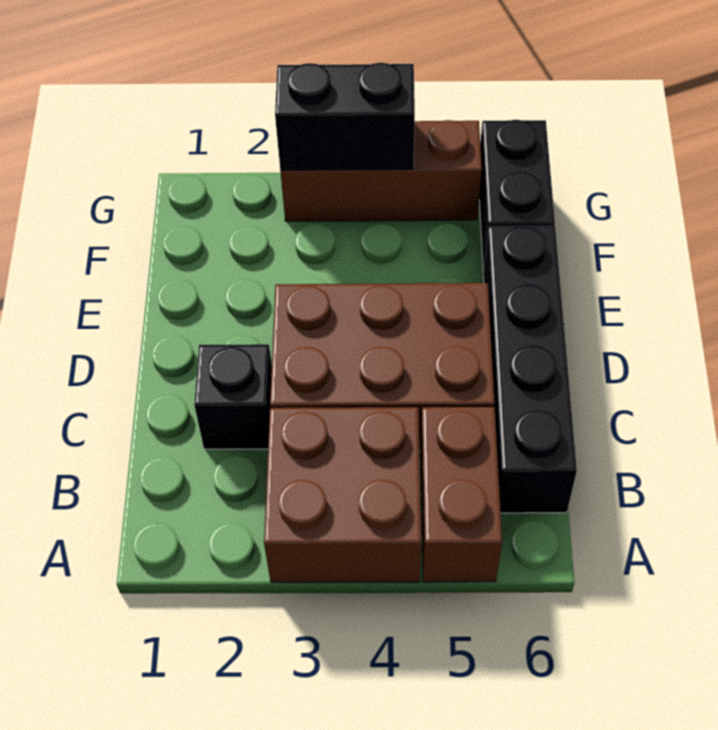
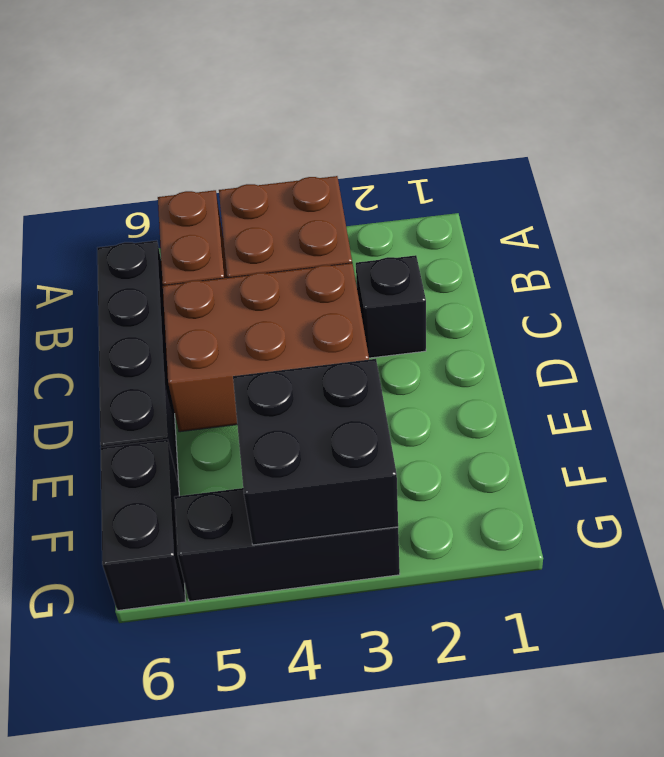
brown brick G3:G5 level 1 -> black brick G3:G5 level 1
black brick G3:G4 level 2 -> black brick F3:G4 level 2

